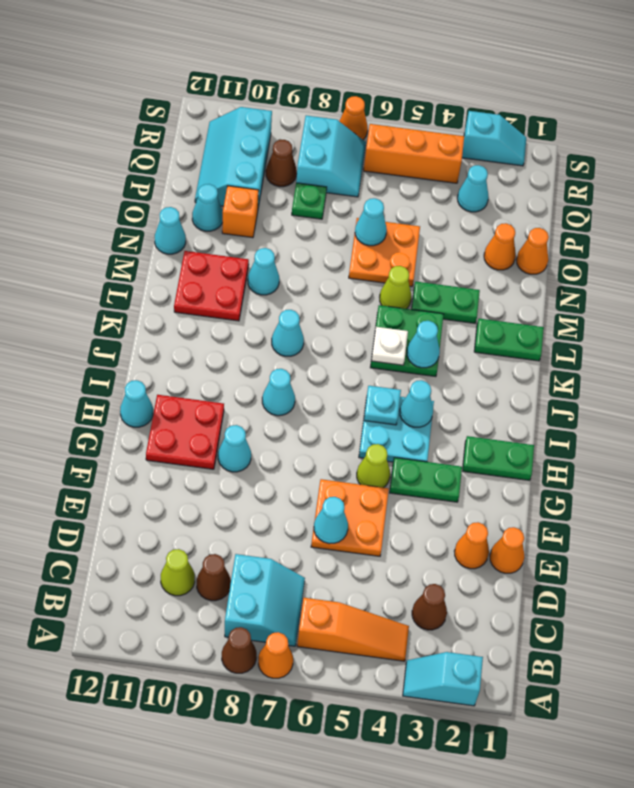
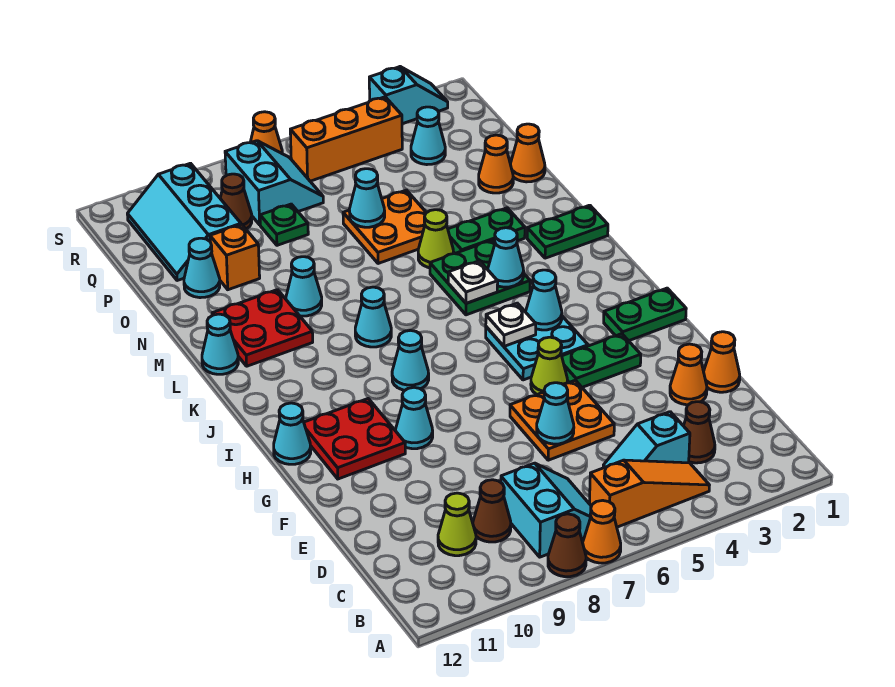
cyan slope A2:A3 level 1 top 2 -> cyan slope C4:C5 level 1 top 4
cyan plate I5 level 2 -> white plate I5 level 2
cyan cone N12 level 1 -> cyan cone L12 level 1

